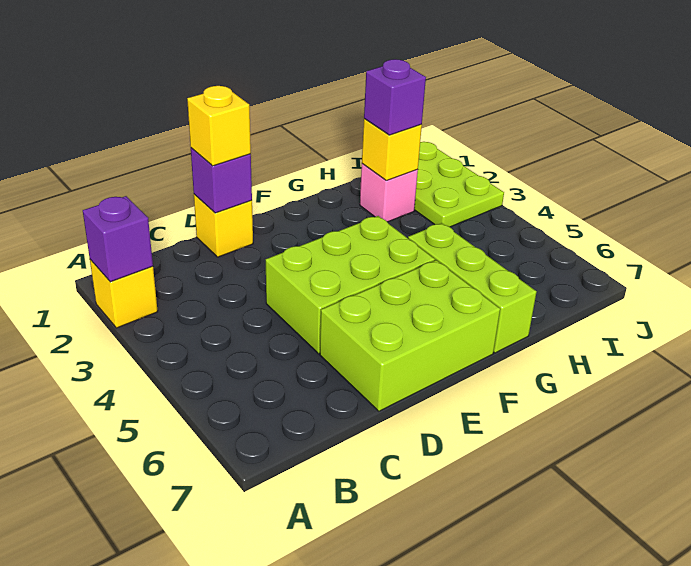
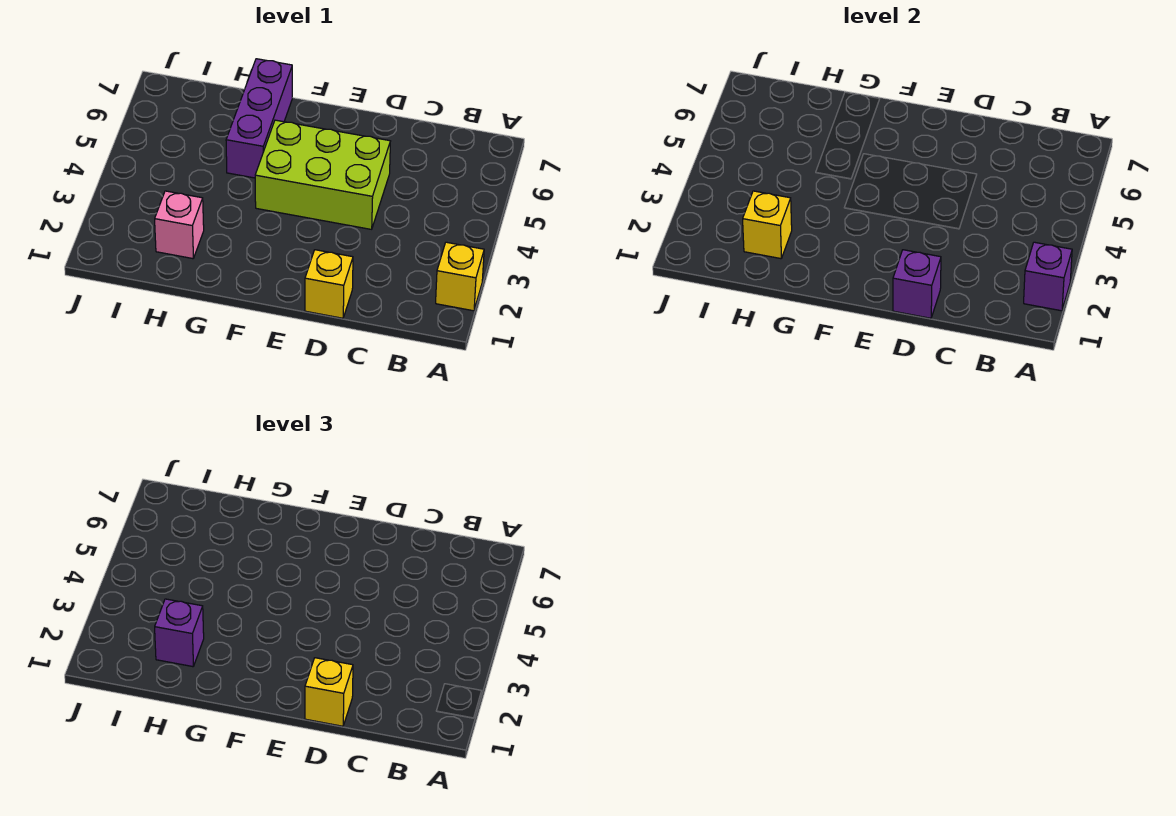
lime brick D6:F7 level 1 -> none
lime brick G5:G7 level 1 -> purple brick G5:G7 level 1
lime plate I1:J3 level 1 -> none

